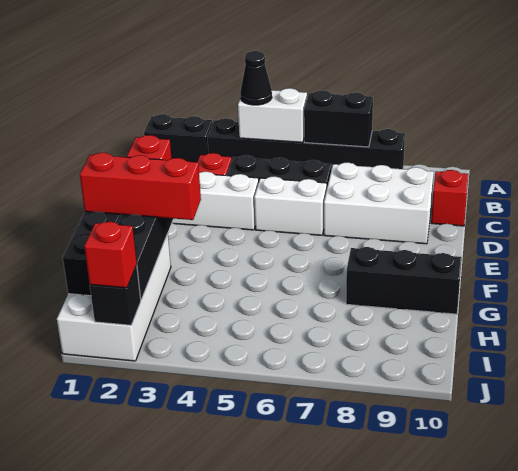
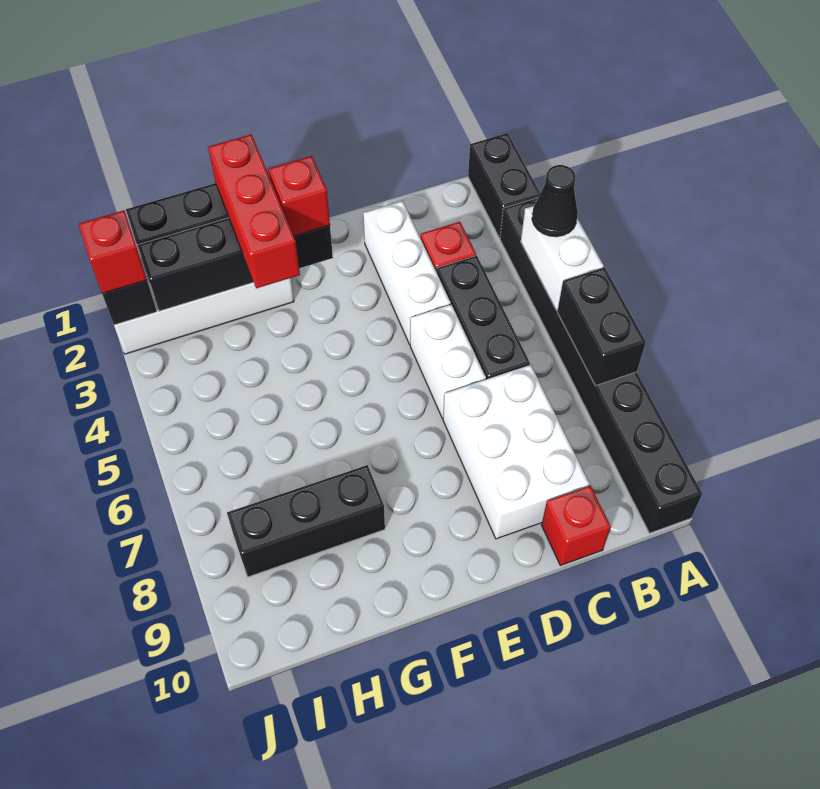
black brick A3:A8 level 1 -> black brick A3:A10 level 1
black brick G8:G10 level 1 -> black brick G8:I8 level 1

